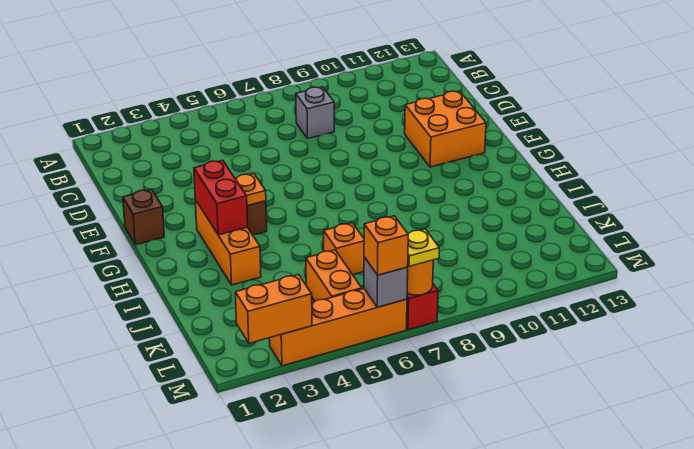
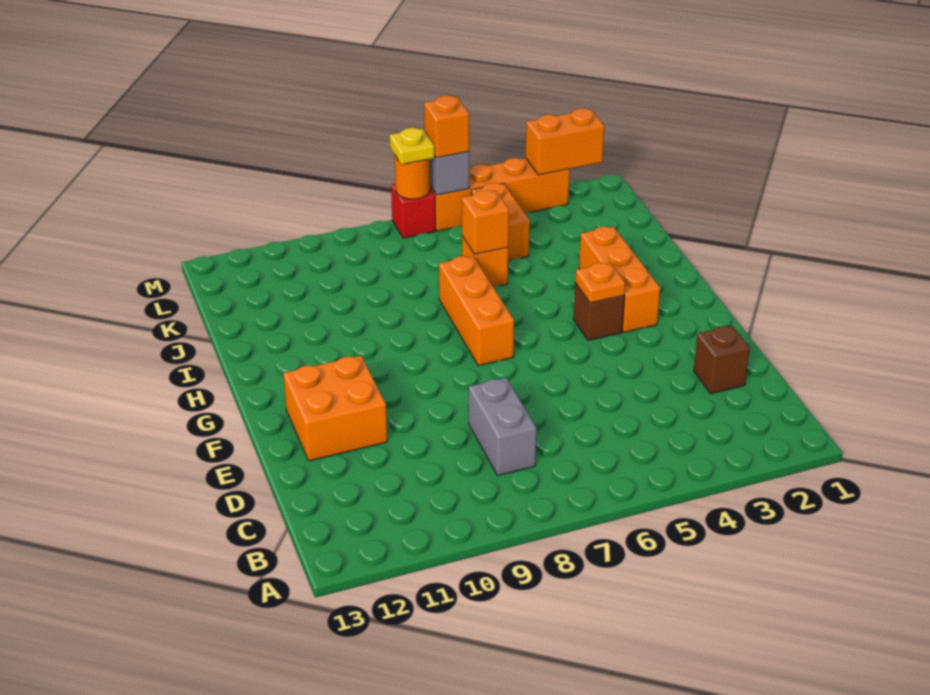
grey brick C8 level 1 -> grey brick C8:D8 level 1
brown brick F1 level 1 -> brown brick D2 level 1
red brick G3:H3 level 2 -> none
none -> orange brick G7:I7 level 1
none -> orange brick J6 level 2

